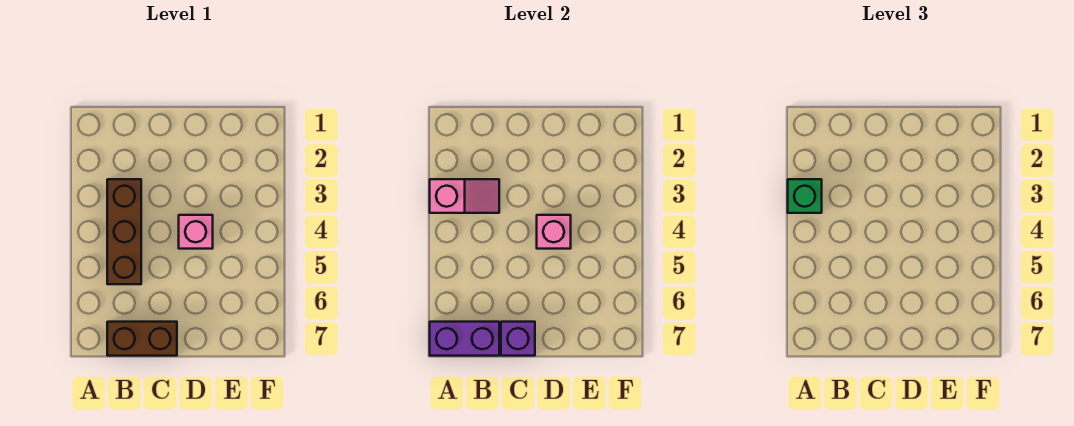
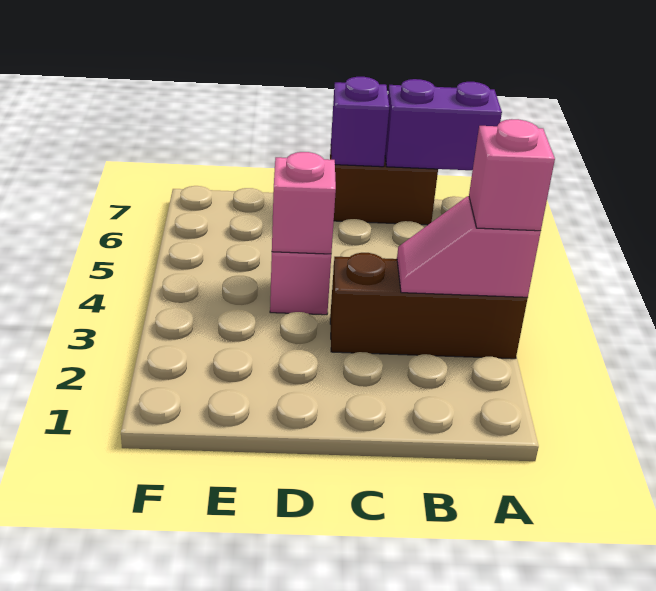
green brick A3 level 3 -> pink brick A3 level 3
brown brick B3:B5 level 1 -> brown brick A3:C3 level 1

